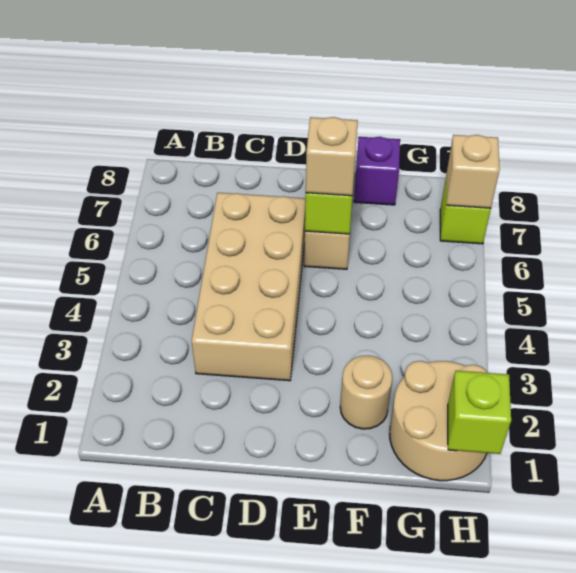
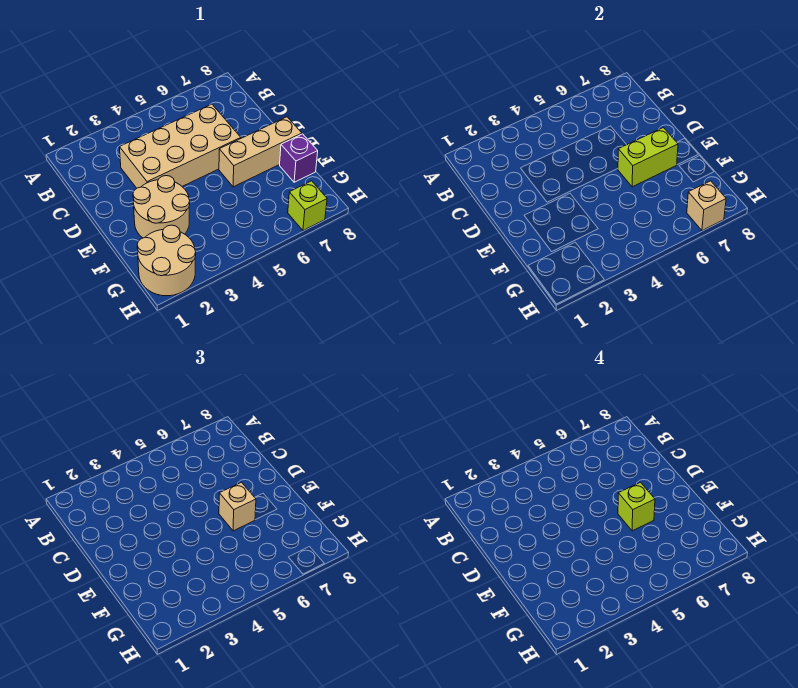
tan round brick F2 level 1 -> tan round brick E2:F3 level 1
lime brick H1 level 2 -> lime brick E6 level 4

